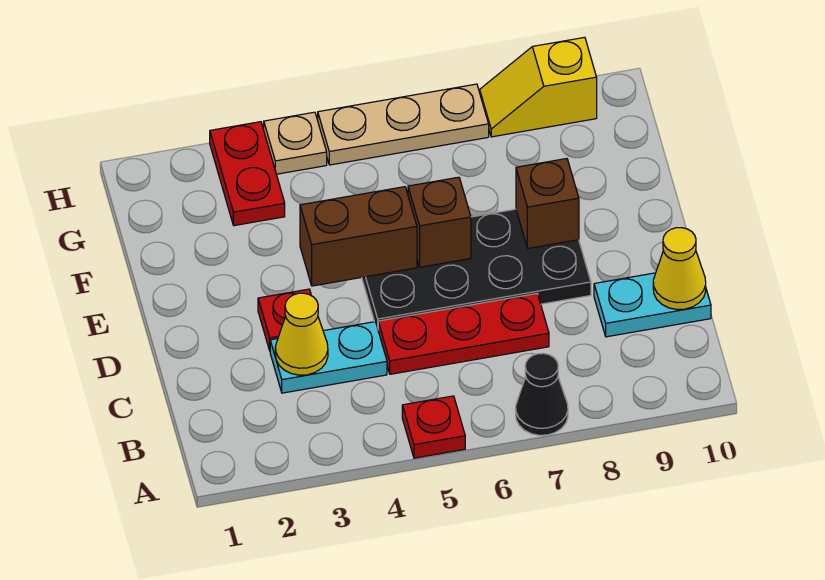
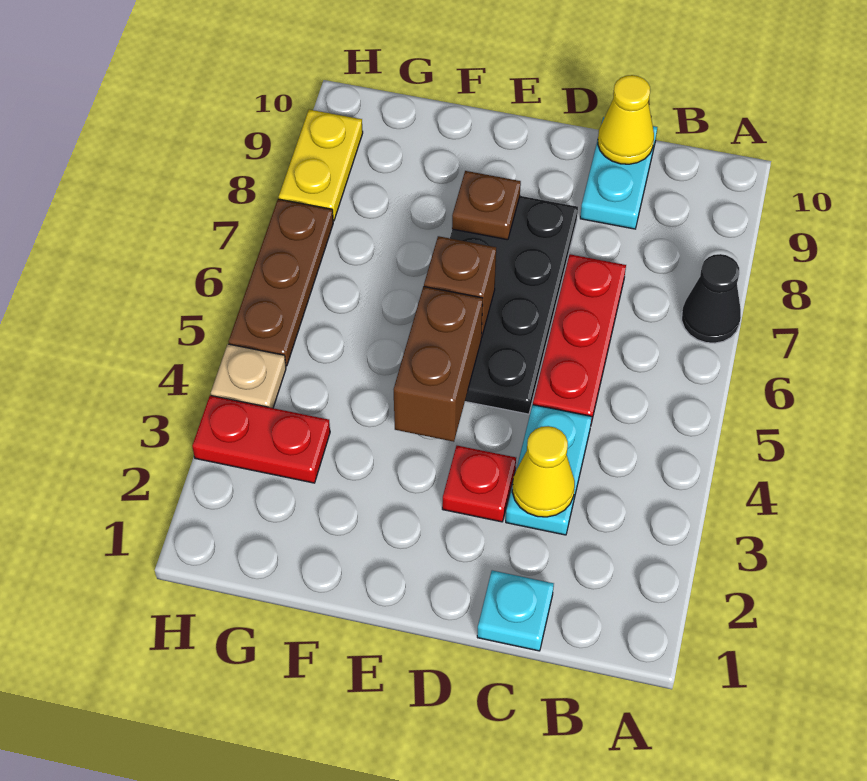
red plate A5 level 1 -> none
none -> cyan plate C1 level 1
brown brick E8 level 2 -> brown plate E8 level 2
tan plate H5:H7 level 1 -> brown plate H5:H7 level 1
yellow slope H8:H9 level 1 top 9 -> yellow plate H8:H9 level 1

